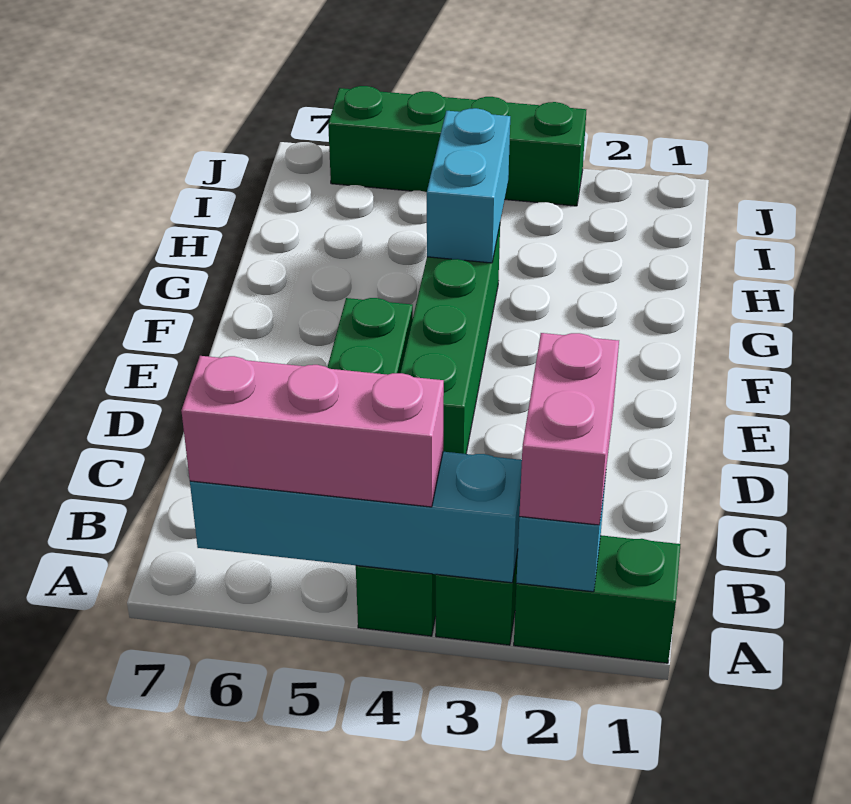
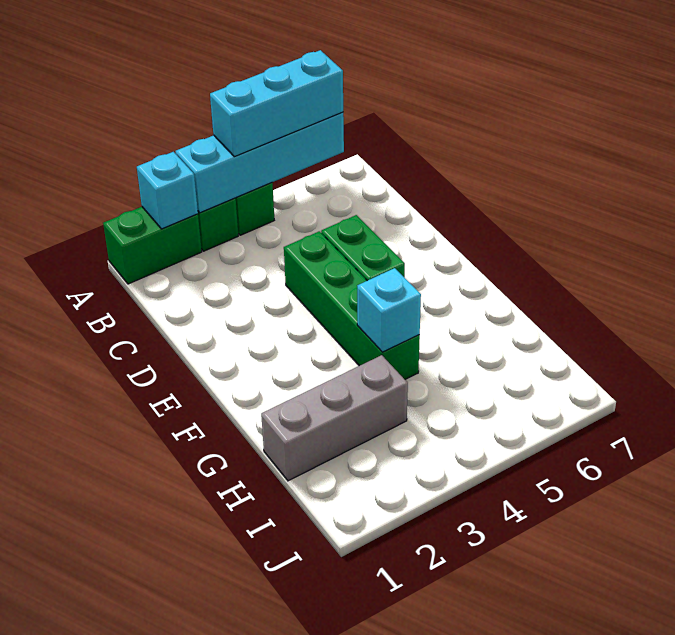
pink brick A2:B2 level 3 -> none
pink brick A4:A6 level 3 -> cyan brick A4:A6 level 3
cyan brick G4:H4 level 2 -> cyan brick G4 level 2
none -> grey brick H1:H3 level 1
green brick J3:J6 level 1 -> none

